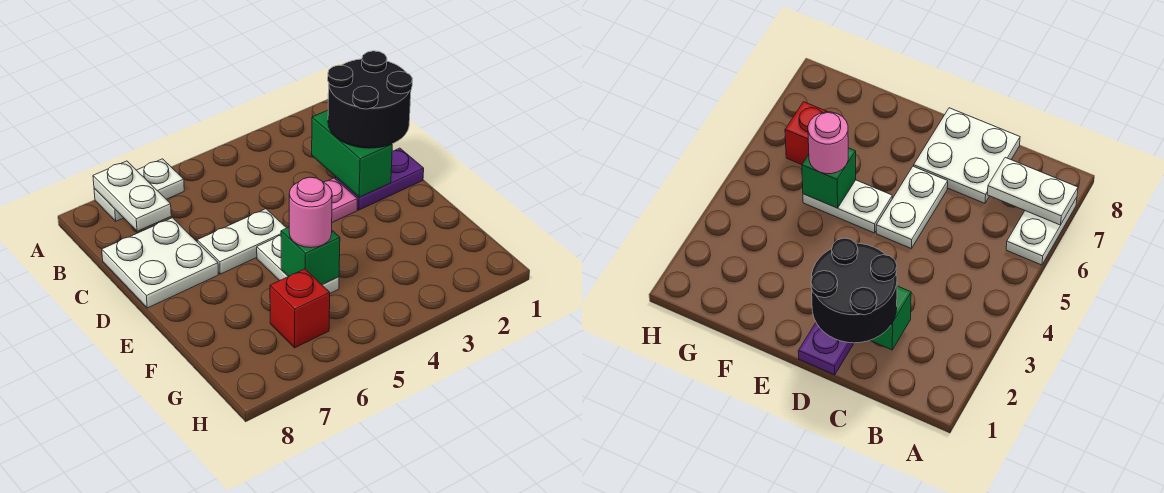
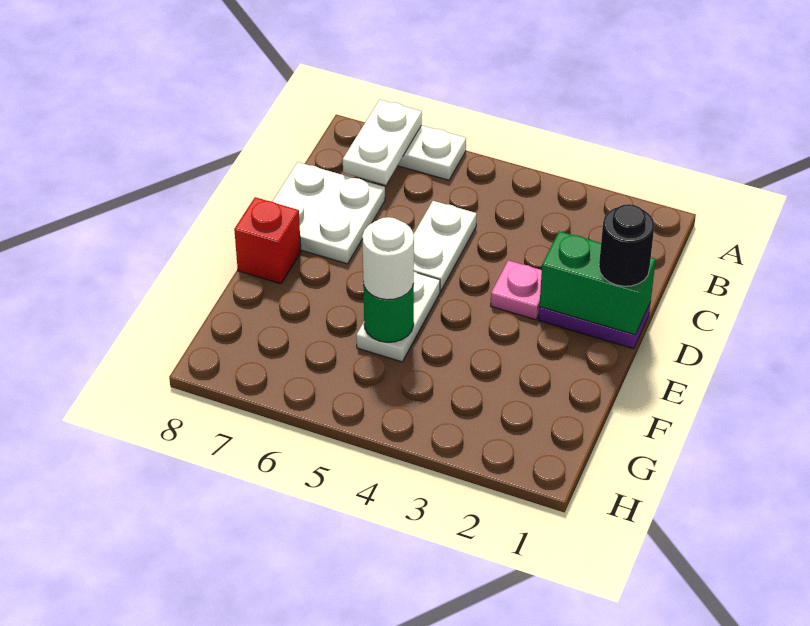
black round brick C1:D2 level 3 -> black round brick D1 level 3
green brick C2:D2 level 2 -> green brick D1:D2 level 2
white plate D5:D6 level 1 -> white plate C5:D5 level 1
green brick F5 level 2 -> green round brick F5 level 2
pink round brick F5 level 3 -> white round brick F5 level 3
red brick G6 level 1 -> red brick E8 level 1

